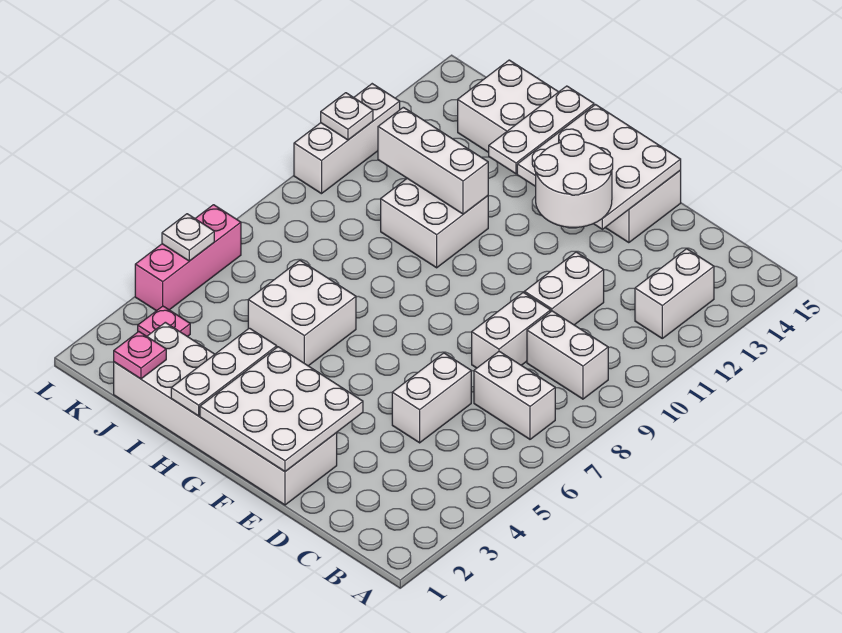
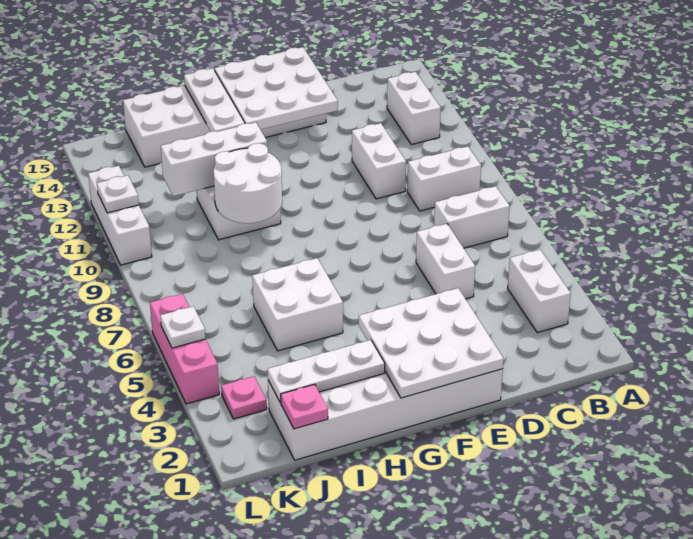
white brick D8:D9 level 1 -> white brick B3:B4 level 1
white round brick E12:F13 level 3 -> white round brick H9:I10 level 2
white plate H1:H3 level 2 -> white plate H2:J2 level 2

